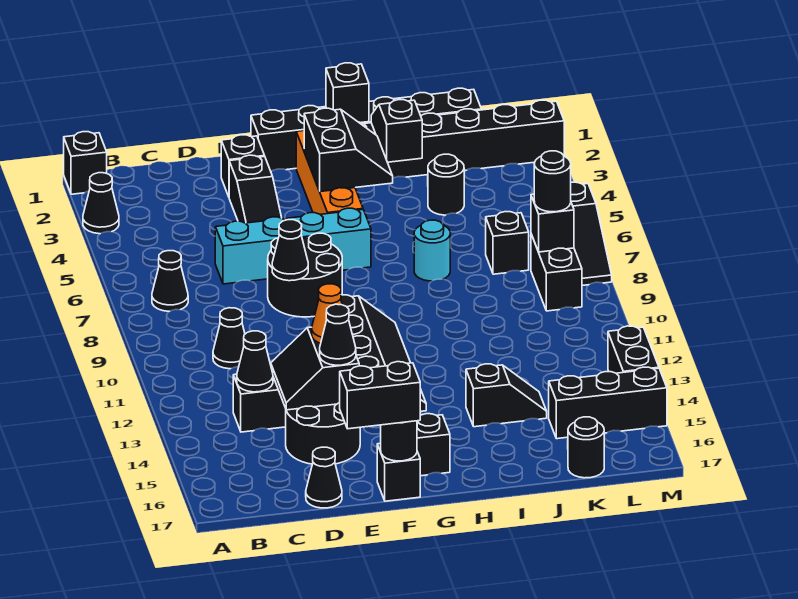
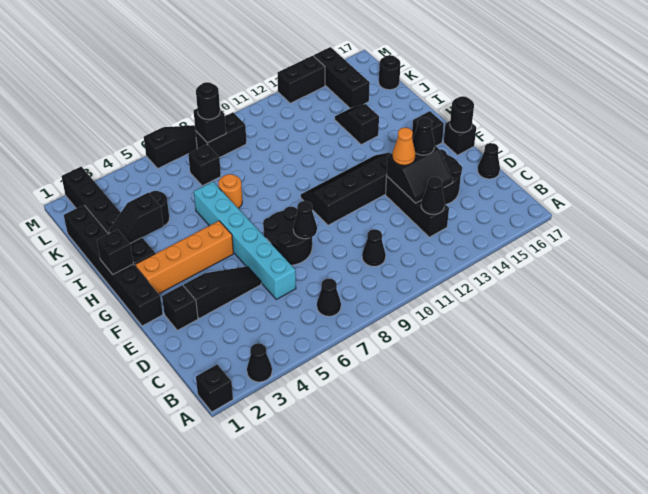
cyan brick D6:G6 level 1 -> cyan brick D6:I6 level 1
black brick E17:F17 level 3 -> none
black slope G3:H4 level 2 top G -> none
cyan round brick I7 level 1 -> orange round brick I7 level 1

